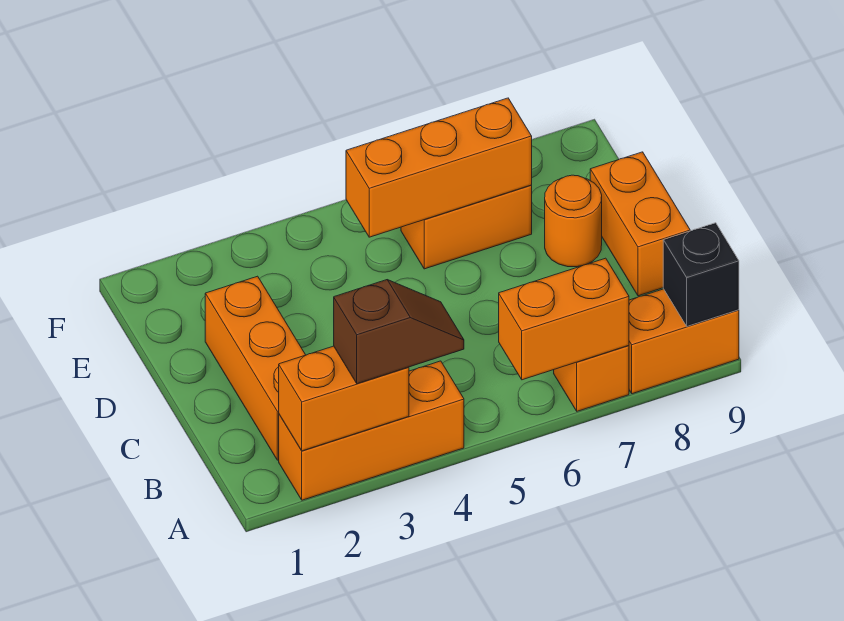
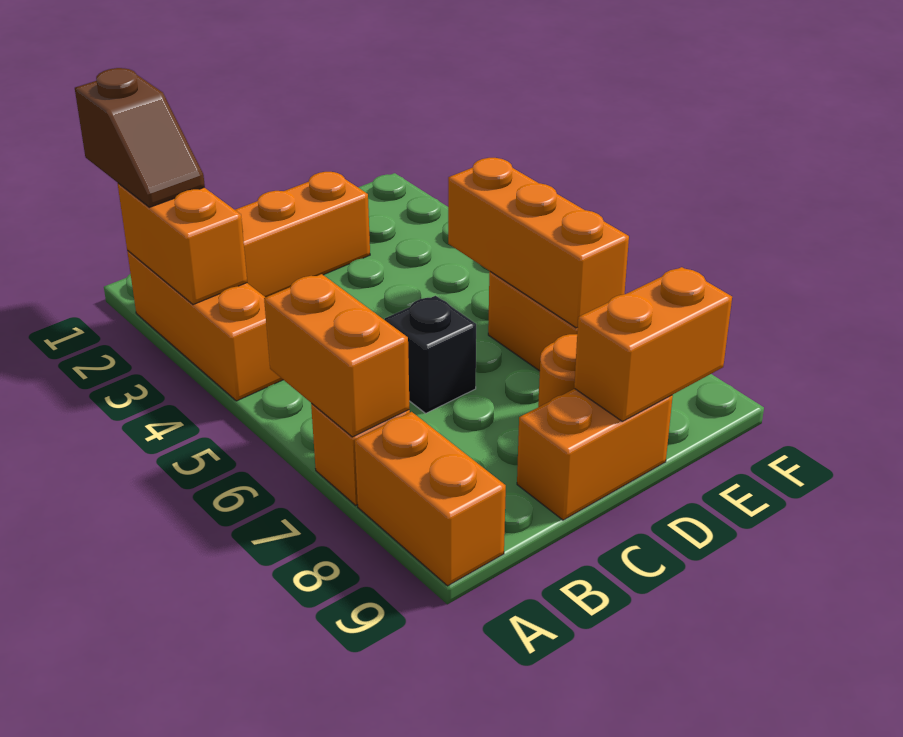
brown slope A3:A4 level 3 top 3 -> brown slope A1:A2 level 3 top 1
black brick A9 level 2 -> black brick C6 level 1
none -> orange brick D9:E9 level 2

